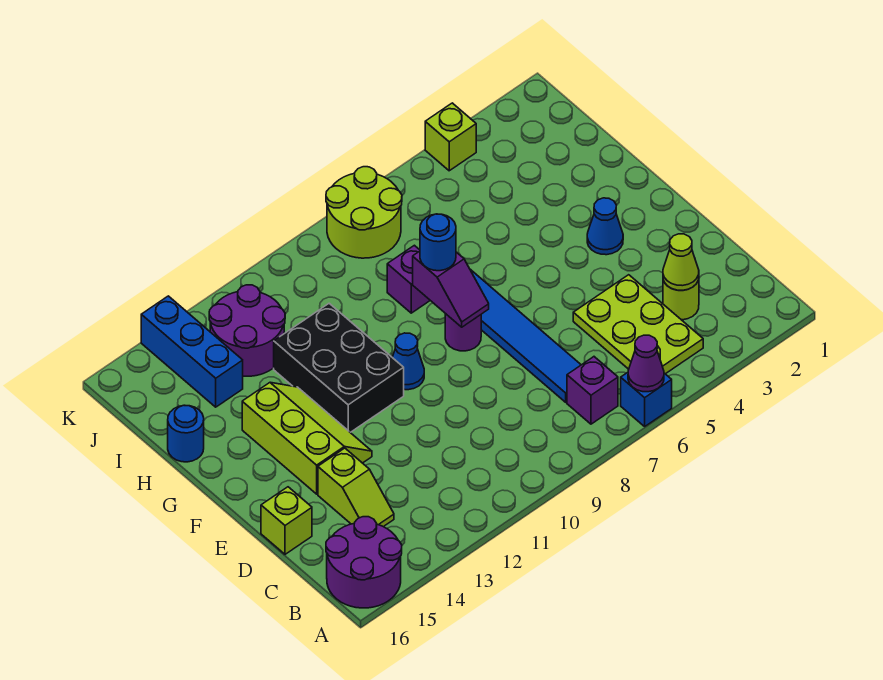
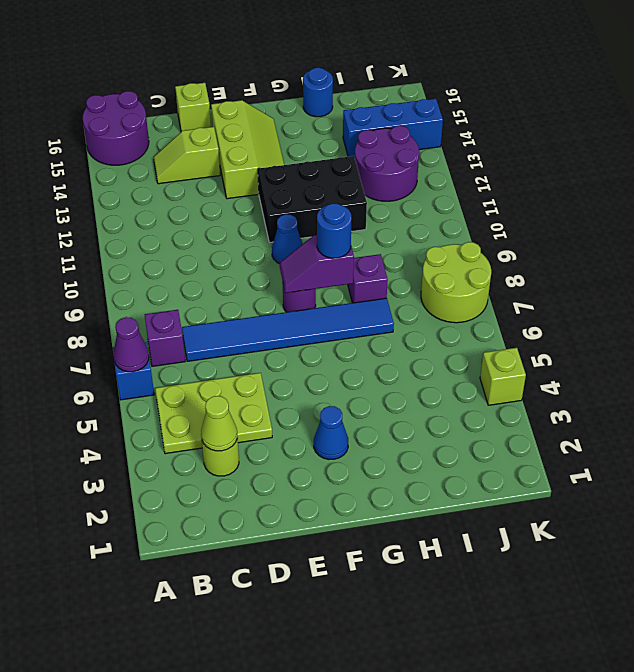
lime slope E13:G14 level 1 top 14 -> lime slope E13:F15 level 1 top E

